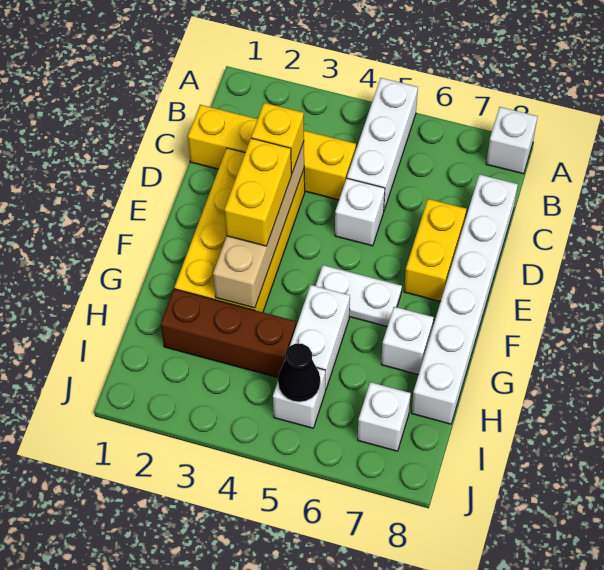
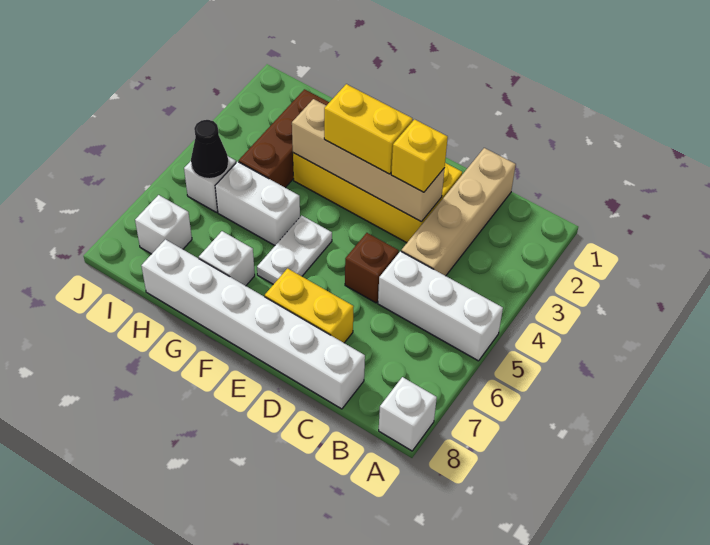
yellow brick C1:C4 level 1 -> tan brick C1:C4 level 1
white brick D5 level 1 -> brown brick D5 level 1

